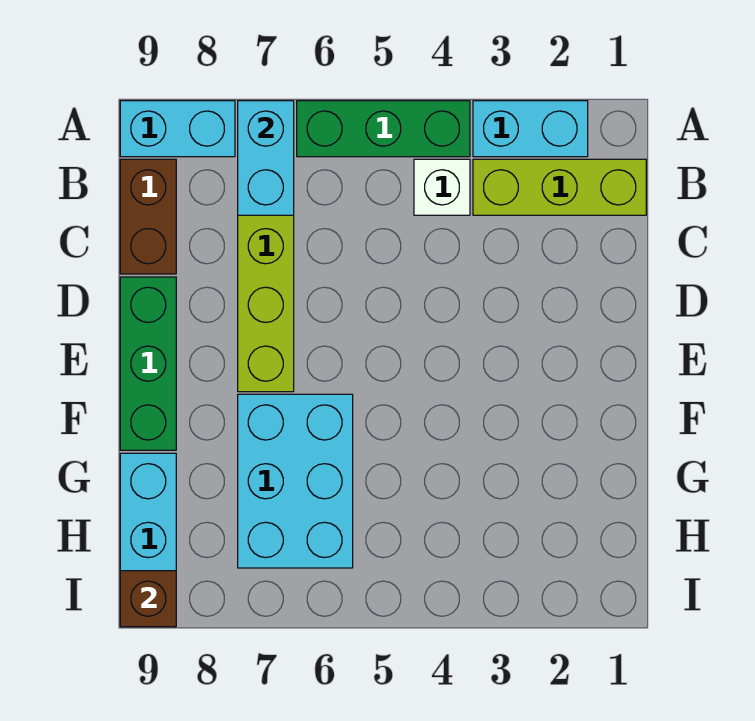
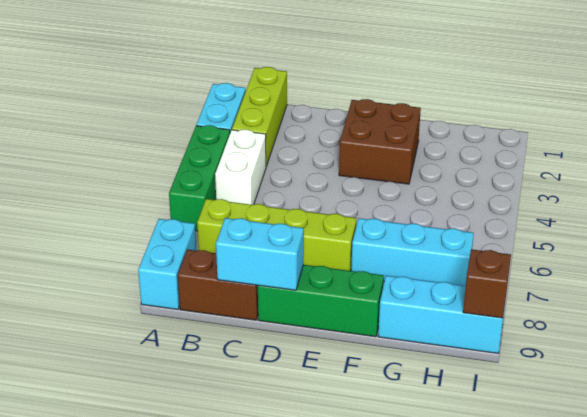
cyan brick A7:B7 level 2 -> cyan brick C9:D9 level 2
white brick B4 level 1 -> white brick B4:B5 level 1
none -> brown brick E2:F3 level 1
cyan brick F6:H7 level 1 -> cyan brick F7:H7 level 1

